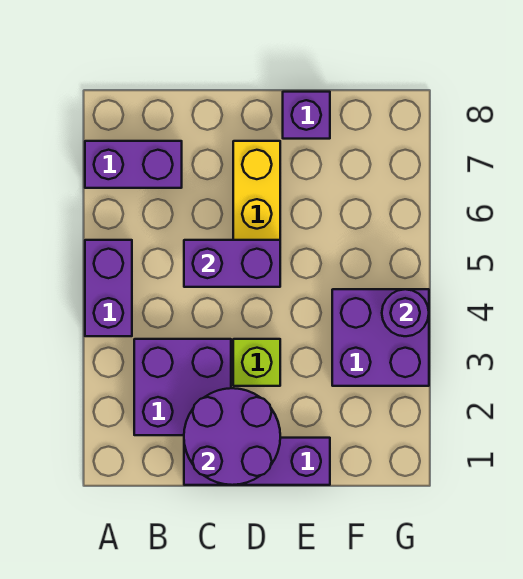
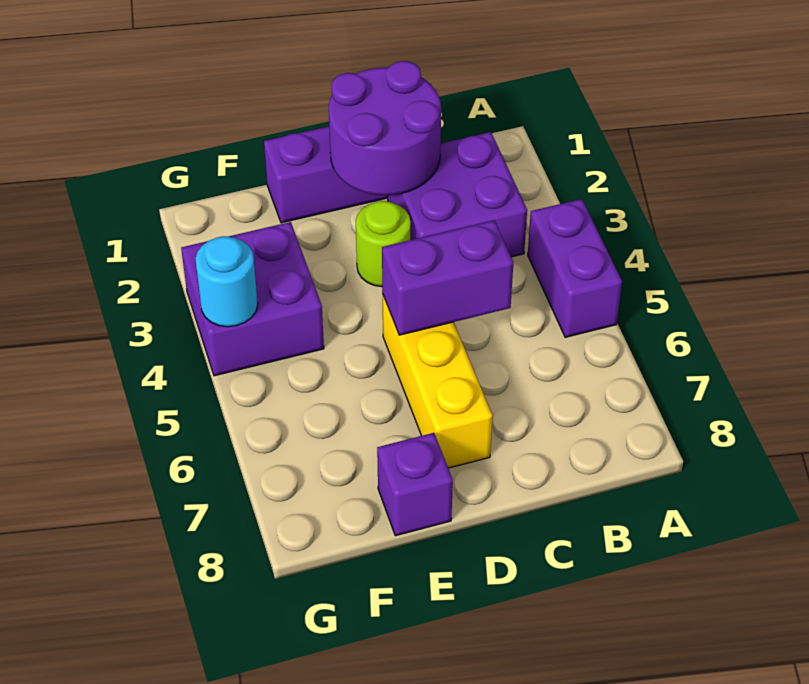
purple brick A7:B7 level 1 -> none
lime brick D3 level 1 -> lime round brick D3 level 1
purple round brick G4 level 2 -> cyan round brick G4 level 2

